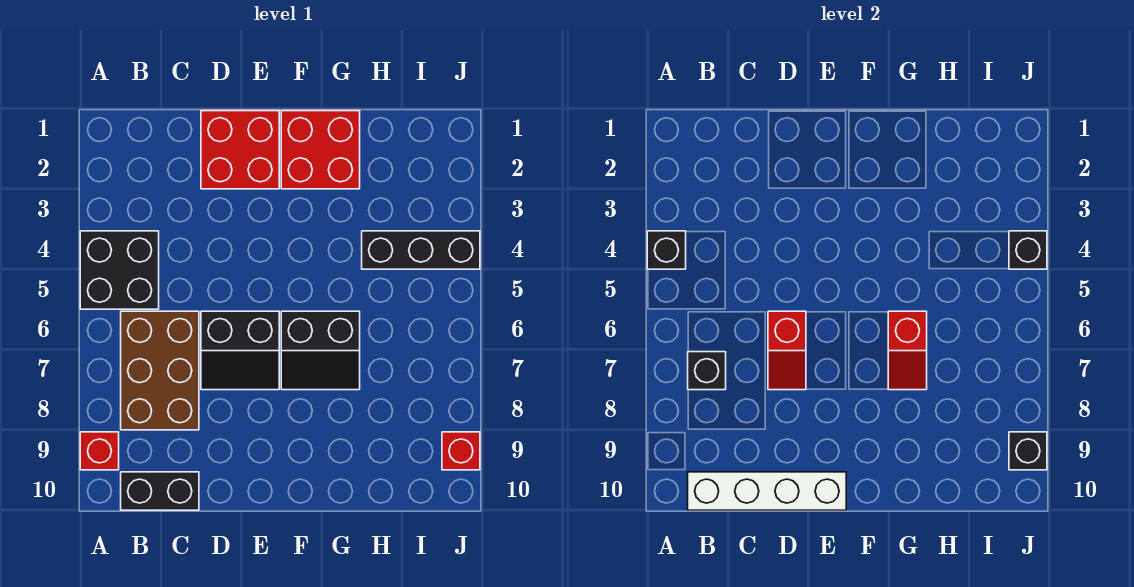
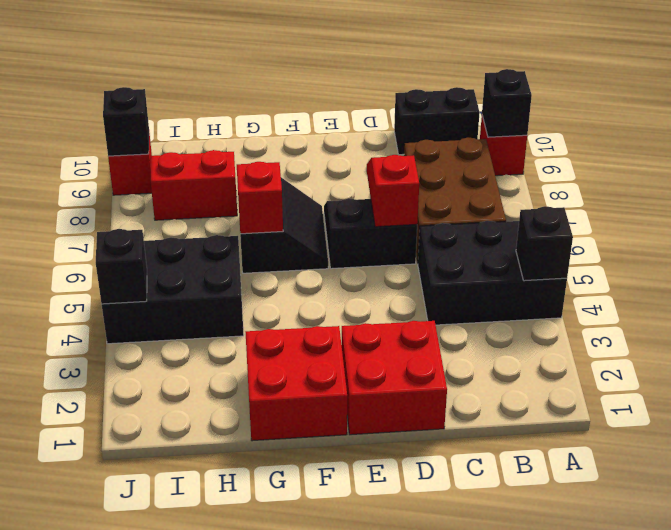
black brick A4:B5 level 1 -> black brick A4:C5 level 1
black brick B7 level 2 -> black brick A9 level 2
white brick B10:E10 level 2 -> none
black slope F6:G7 level 1 top 6 -> black slope F6:G7 level 1 top G
black brick H4:J4 level 1 -> black brick H4:J5 level 1
none -> red brick H8:I8 level 1

